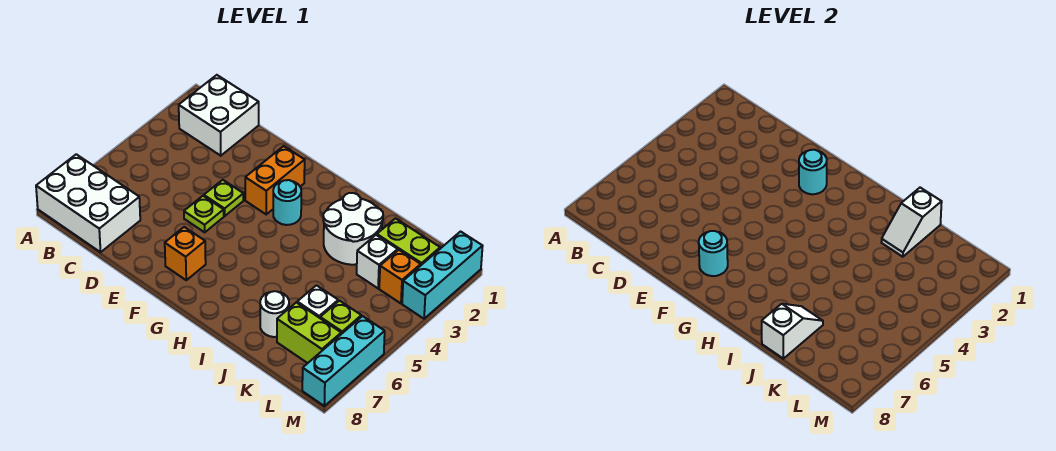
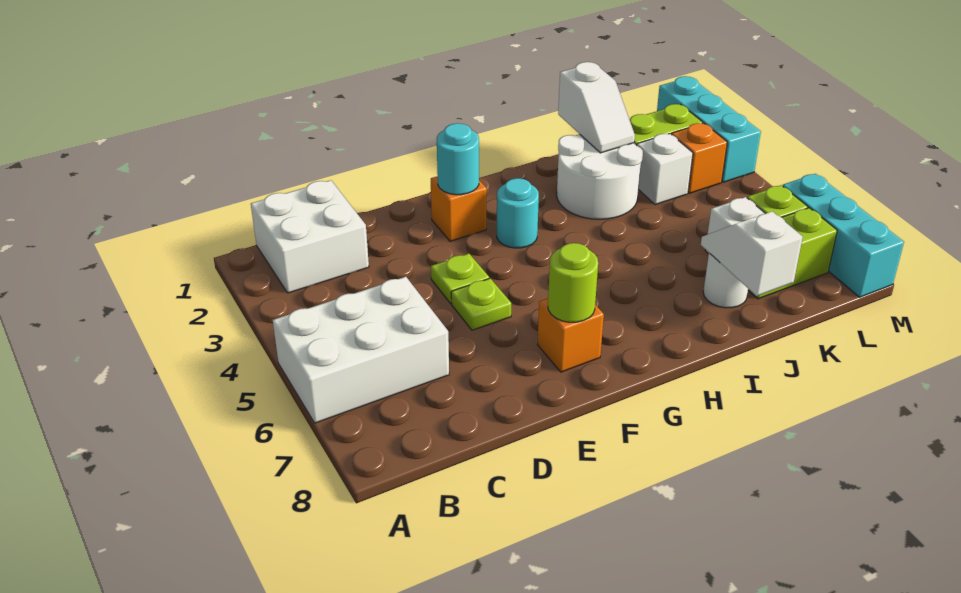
white brick A7:C8 level 1 -> white brick A5:C6 level 1
orange brick F2:F3 level 1 -> orange brick F2 level 1
cyan round brick F7 level 2 -> lime round brick F7 level 2

